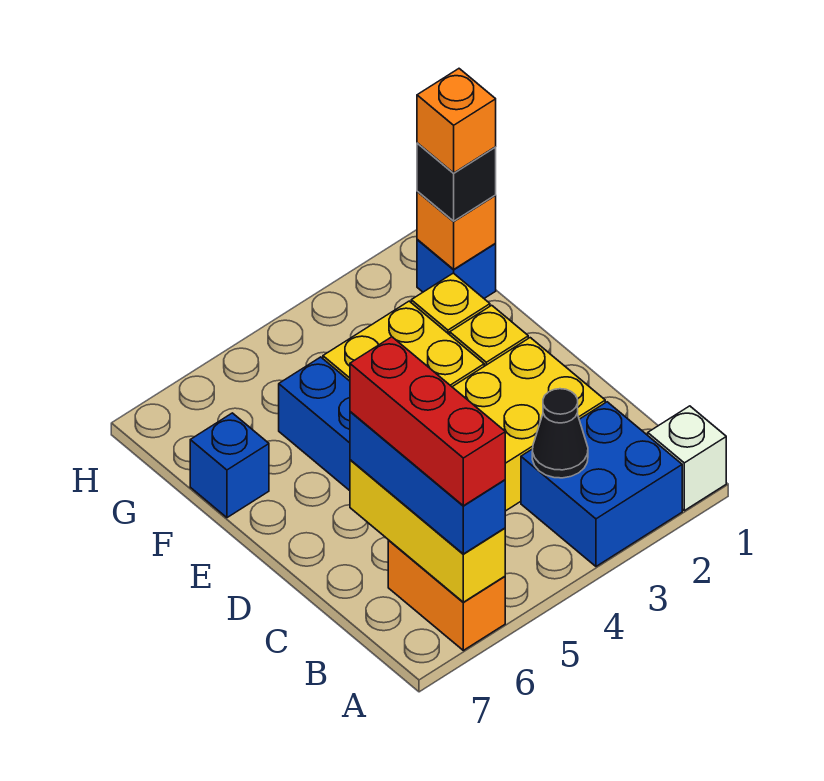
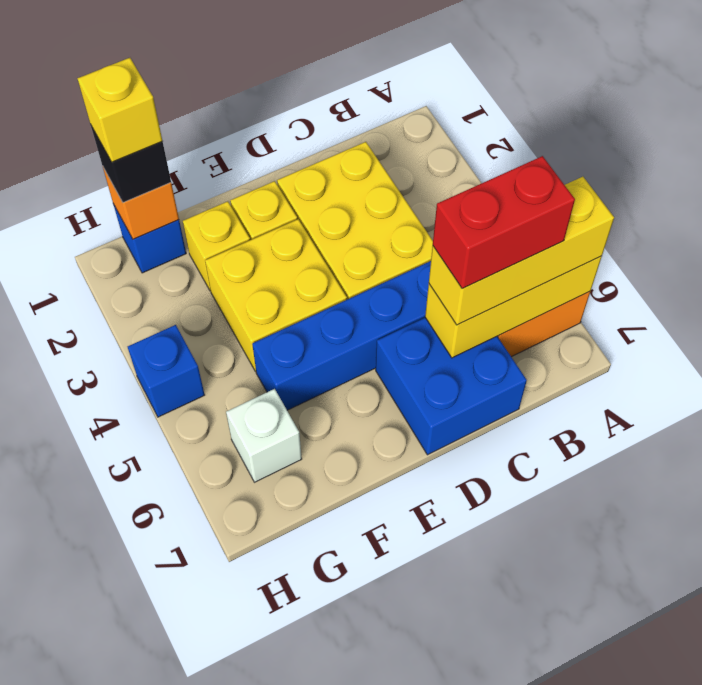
white brick A1 level 1 -> white brick G6 level 1
blue brick A2:B3 level 1 -> blue brick C6:D7 level 1
blue brick A6:C6 level 3 -> yellow brick A6:C6 level 3
red brick A6:C6 level 4 -> red brick B6:C6 level 4
black cone B3 level 2 -> none
blue brick F7 level 1 -> blue brick H4 level 1
orange brick G1 level 4 -> yellow brick G1 level 4

